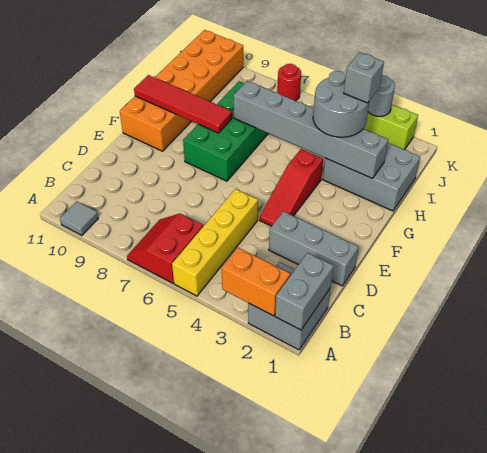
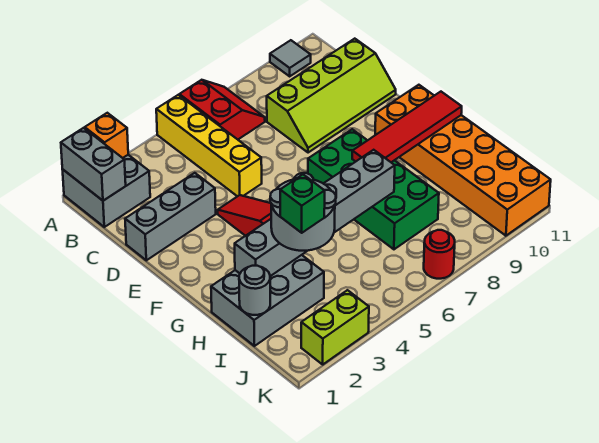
orange brick A2:A3 level 2 -> orange brick A2 level 2
none -> lime slope C8:D11 level 1 top C
grey brick I3 level 4 -> green brick I3 level 4
grey round brick K3 level 2 -> grey round brick I1 level 2

